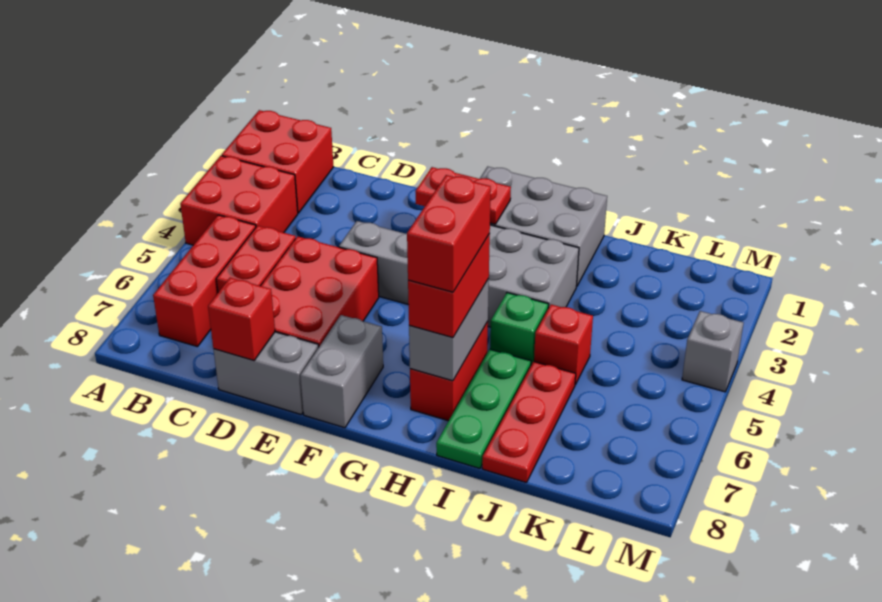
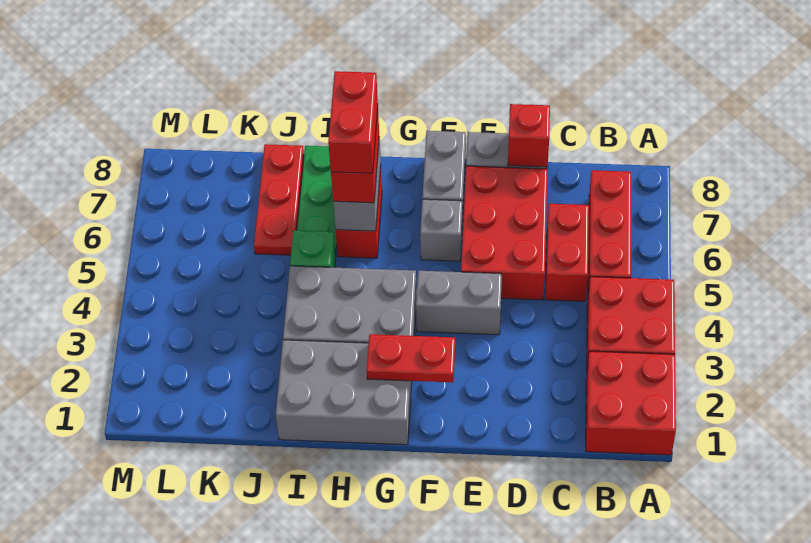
red brick J5 level 1 -> none
grey brick M4 level 1 -> grey brick F6 level 1

